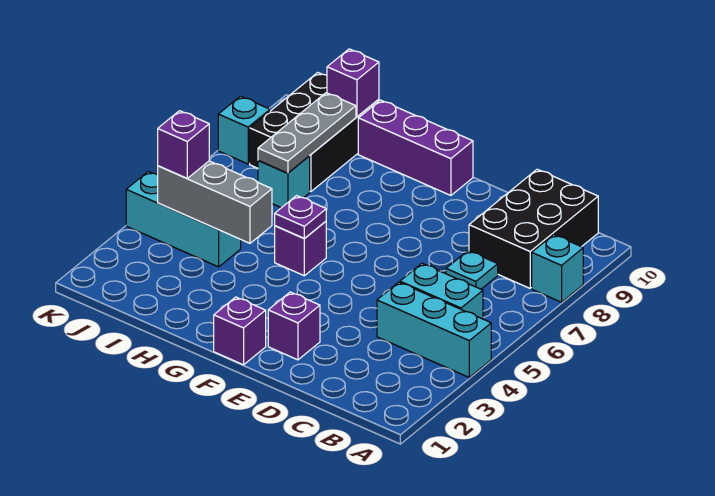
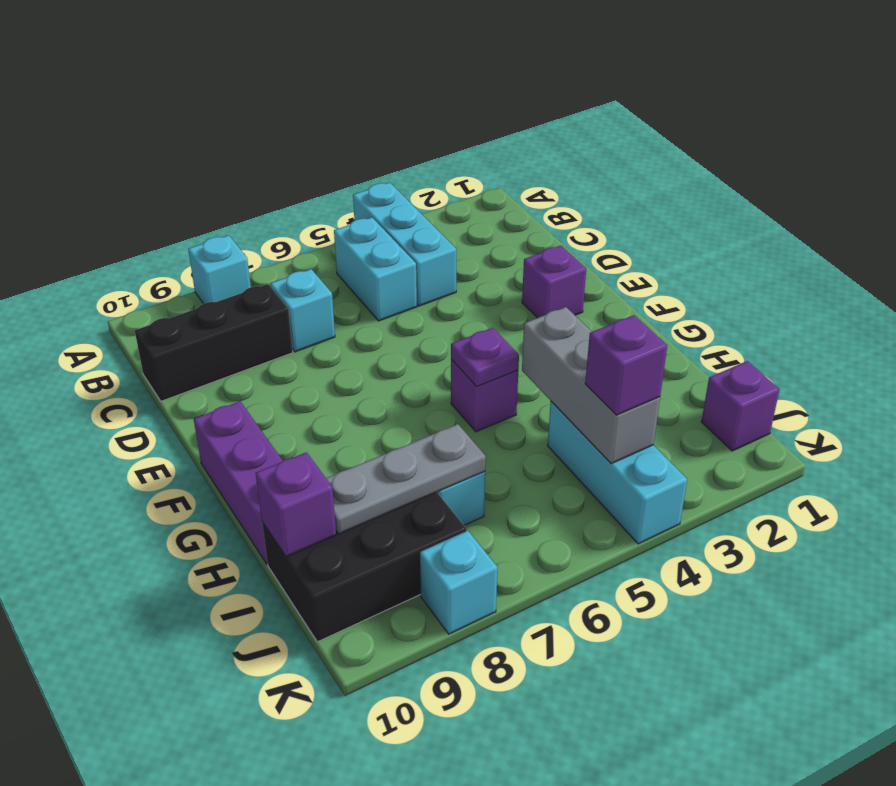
black brick B8:C10 level 1 -> black brick C8:C10 level 1
cyan plate C7 level 1 -> cyan brick C7 level 1
purple brick F1 level 1 -> purple brick J1 level 1

